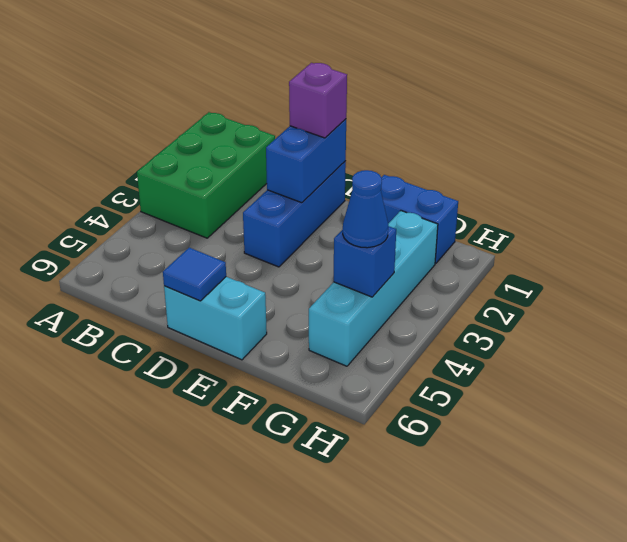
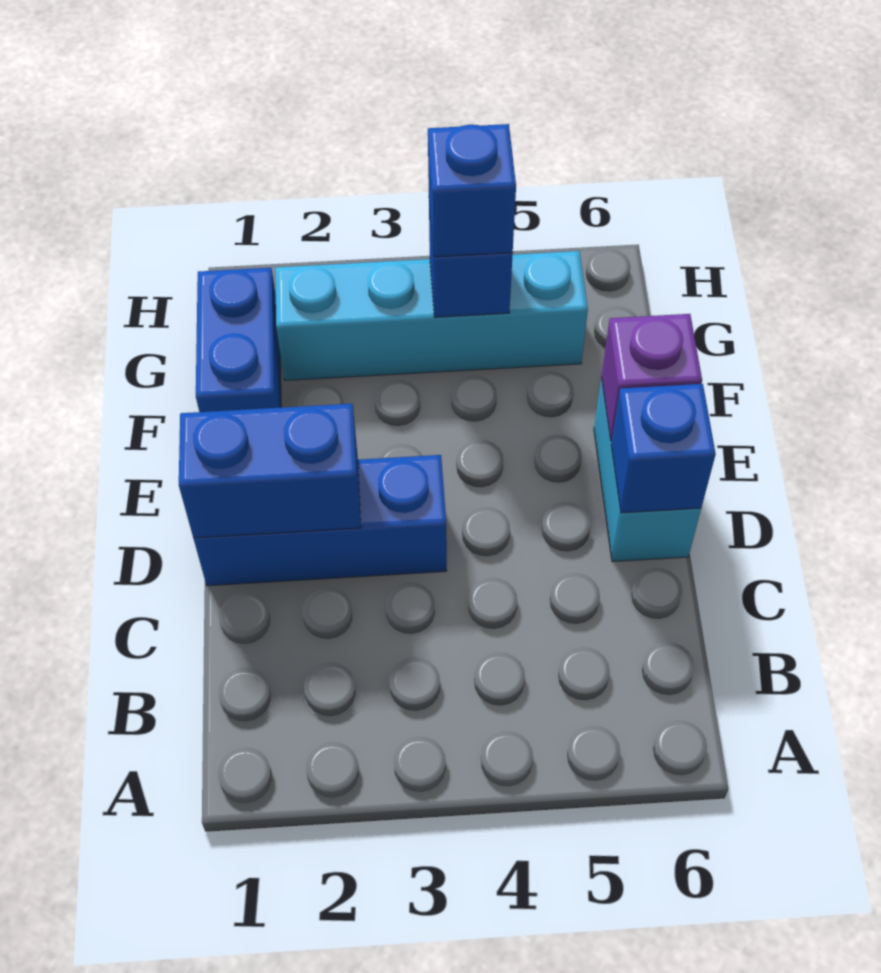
green brick A1:B3 level 1 -> none
purple brick D1 level 3 -> purple brick E6 level 2
blue tile D6 level 2 -> blue brick D6 level 2
blue cone G4 level 3 -> blue brick G4 level 3

